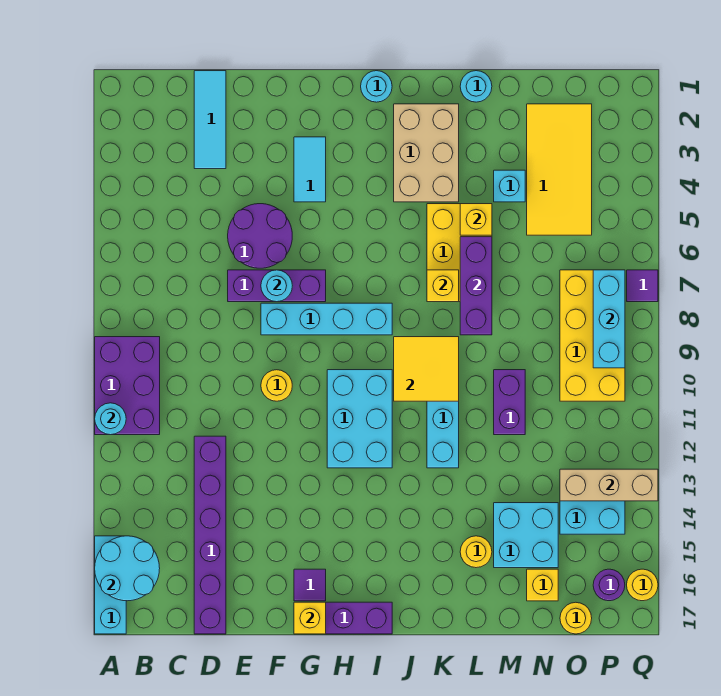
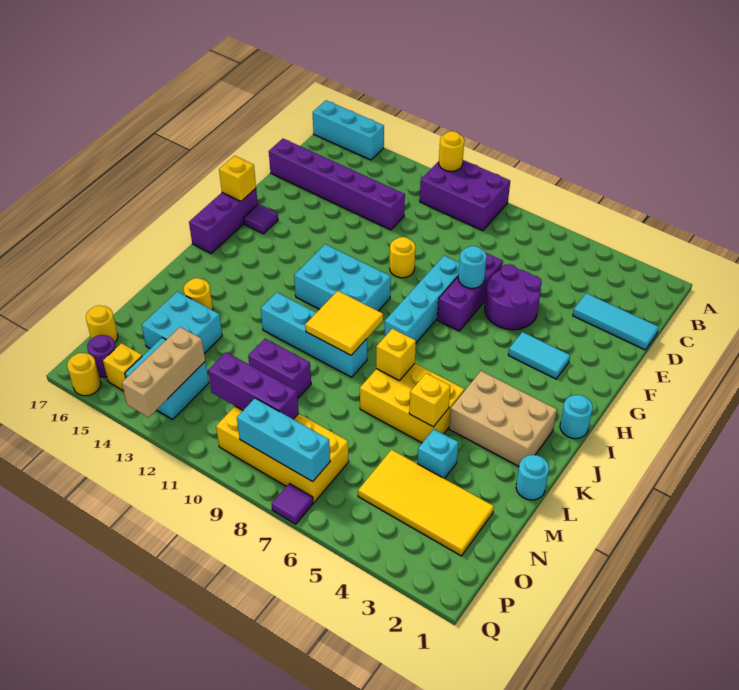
cyan round brick A11 level 2 -> yellow round brick A11 level 2
cyan round brick A15:B16 level 2 -> none
purple brick L6:L8 level 2 -> purple brick O9:O11 level 2
yellow brick N16 level 1 -> yellow brick P15 level 1

